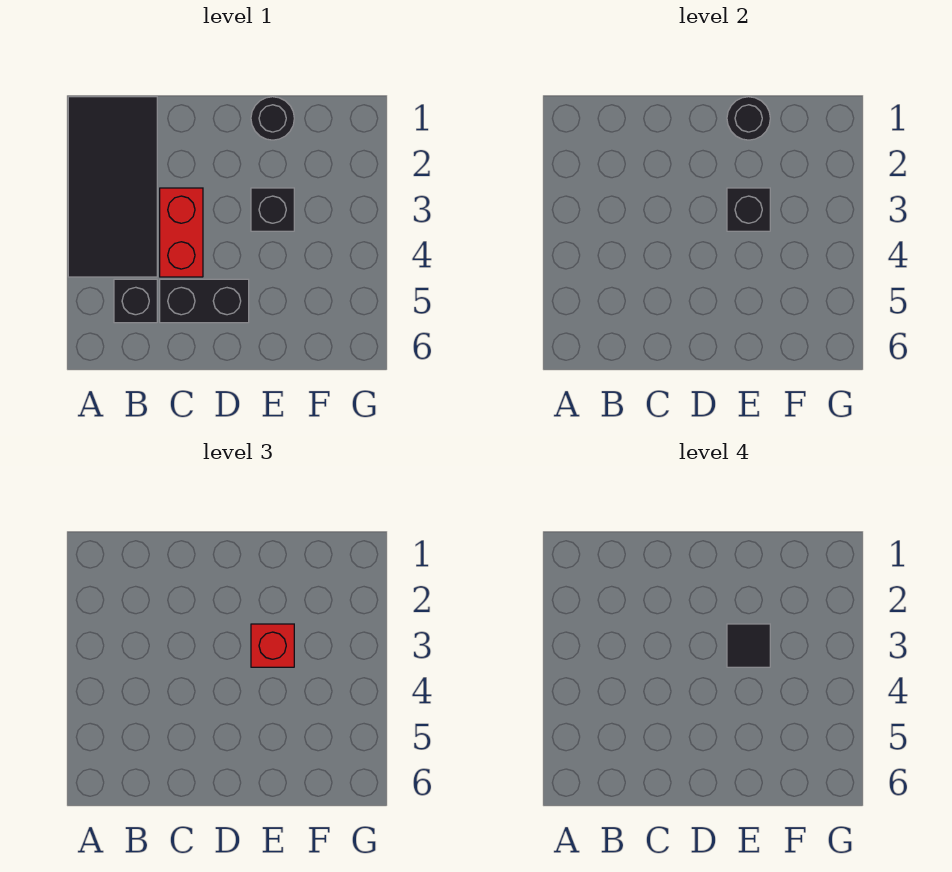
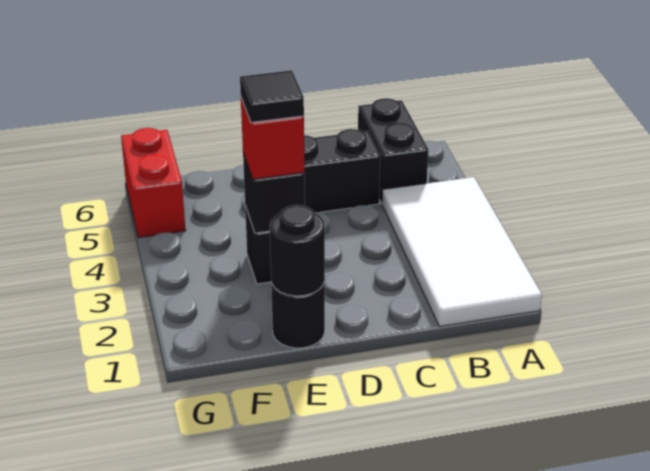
black tile A1:B4 level 1 -> white tile A1:B4 level 1
black brick B5 level 1 -> black brick B5:B6 level 1
red brick C3:C4 level 1 -> red brick G5:G6 level 1

